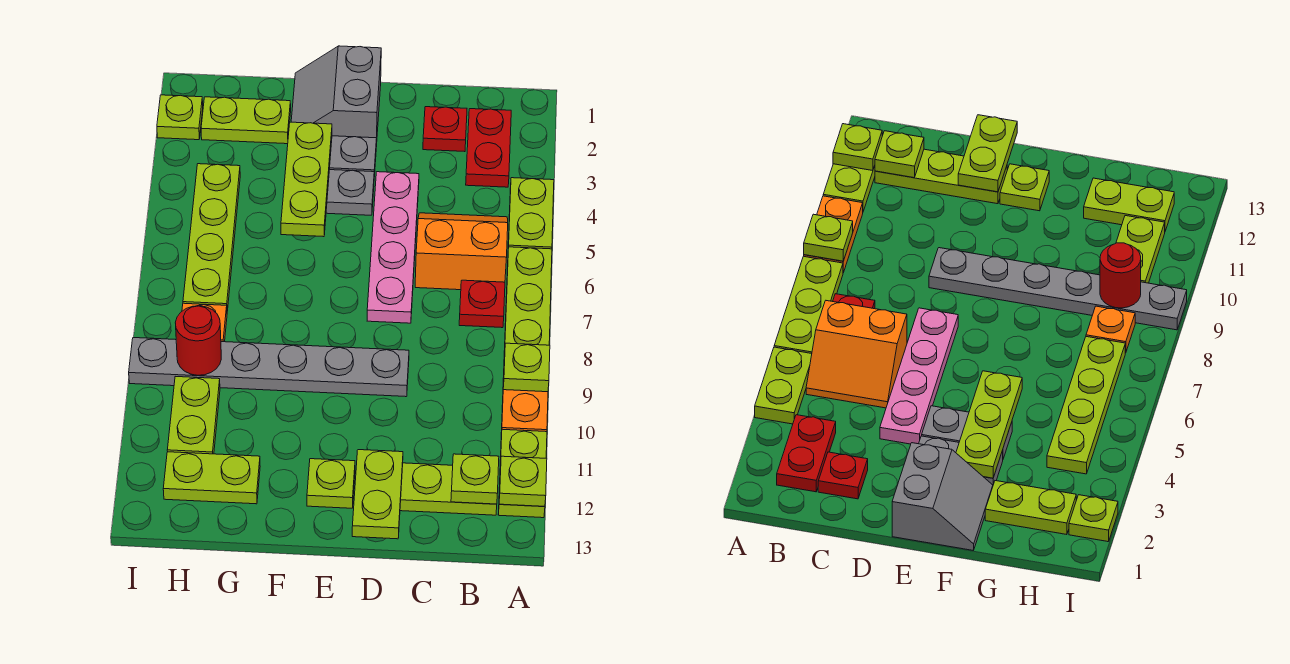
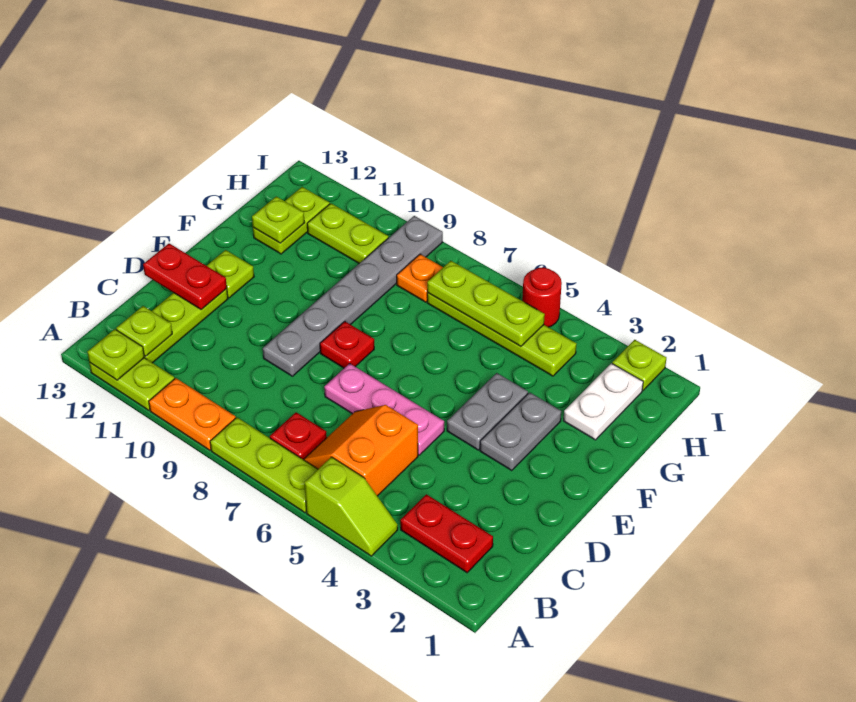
lime plate A4:A5 level 1 -> lime slope A4:A5 level 1 top 5
lime plate A9 level 2 -> lime plate G12 level 2
orange slope B5:C6 level 1 top 6 -> orange slope B5:C6 level 1 top 5
red plate C2 level 1 -> red plate E8 level 1
pink plate D4:D7 level 1 -> pink plate D5:D7 level 1
lime plate D12:D13 level 2 -> red plate D12:D13 level 2
grey slope E1:F2 level 1 top E -> none
lime plate F3:F5 level 2 -> lime plate H5:H7 level 2
lime plate G2:H2 level 1 -> white plate G2:H2 level 1
red round brick H9 level 2 -> red round brick I5 level 1

